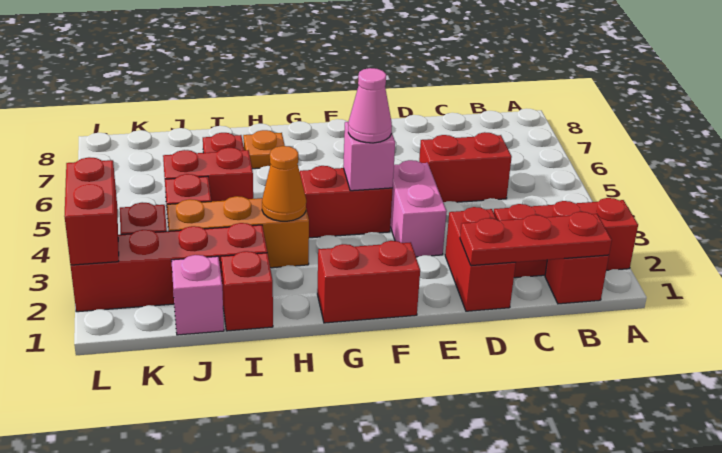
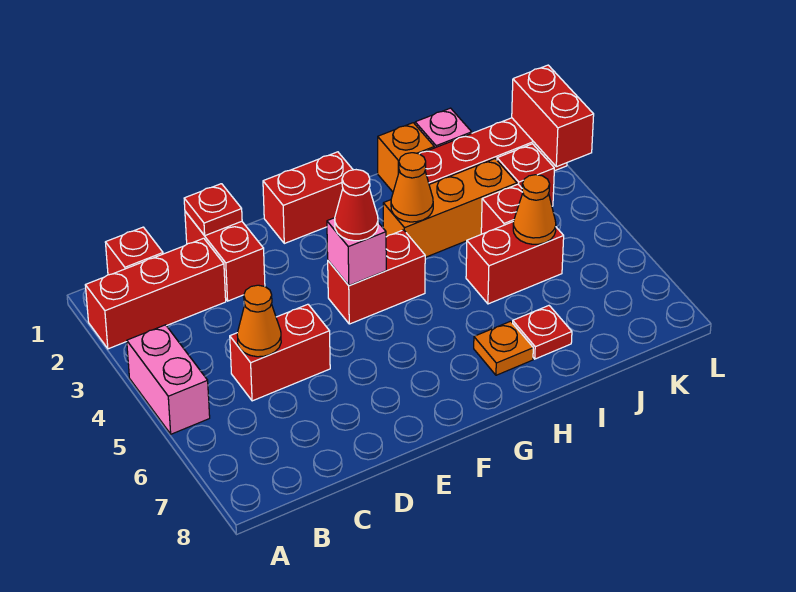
red plate B1:D1 level 2 -> red plate D1 level 2
none -> orange cone C5 level 2
pink brick E3:E4 level 1 -> pink brick A4:A5 level 1
pink cone F4 level 3 -> red cone F4 level 3
red brick I1 level 1 -> orange brick I1 level 1
none -> orange cone J5 level 2

